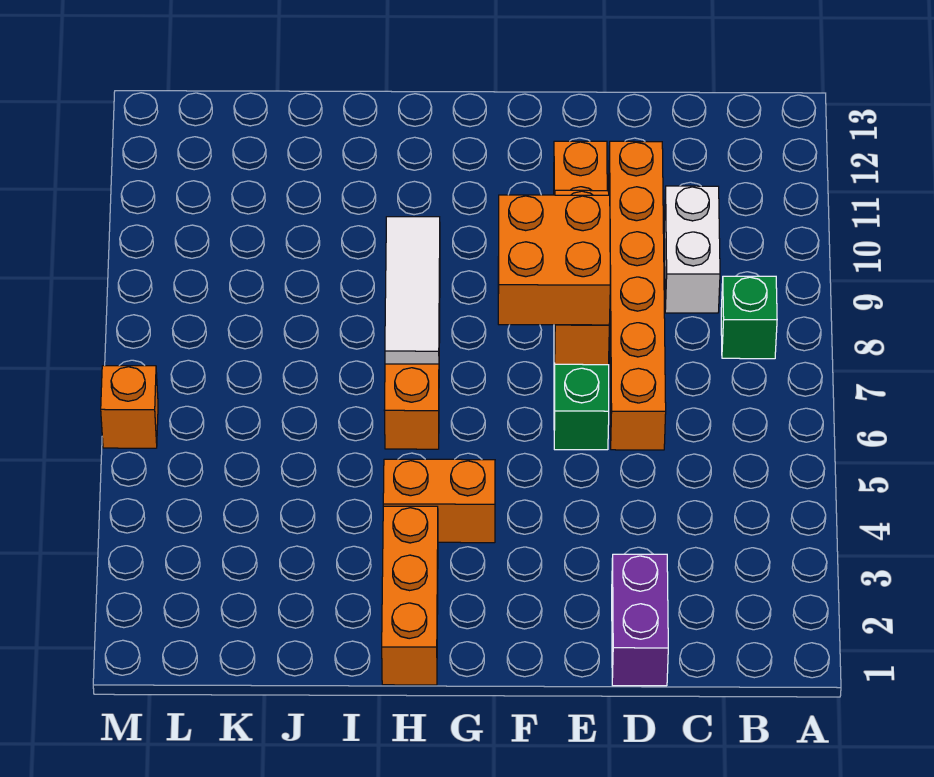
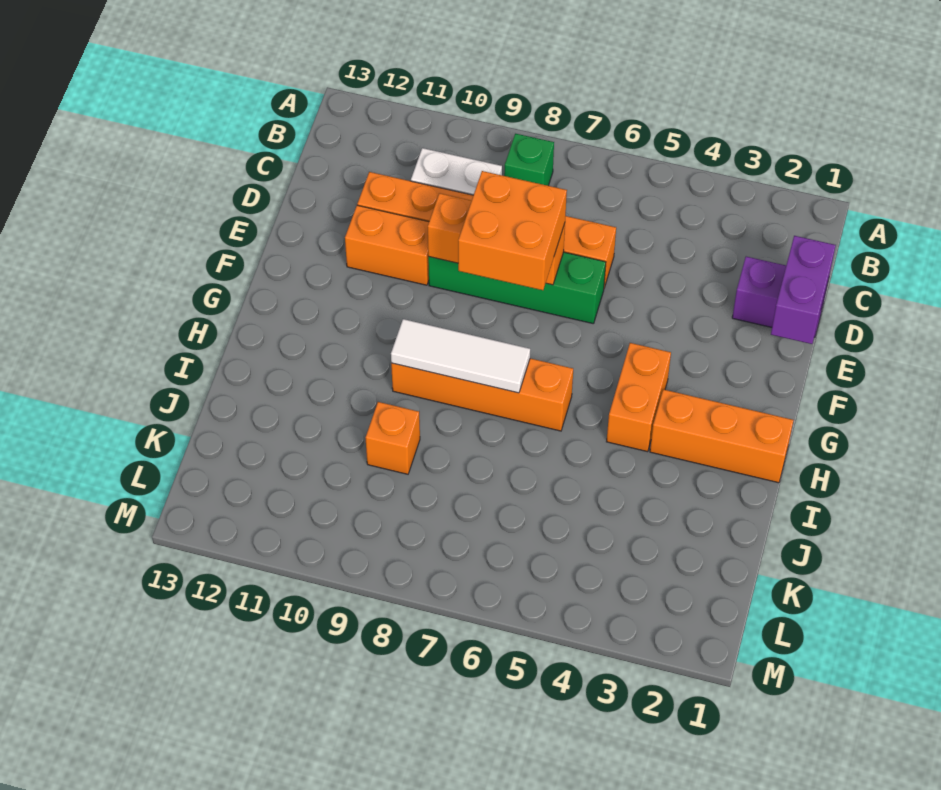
none -> purple brick D1:E1 level 2
orange brick M6 level 1 -> orange brick J9 level 1

